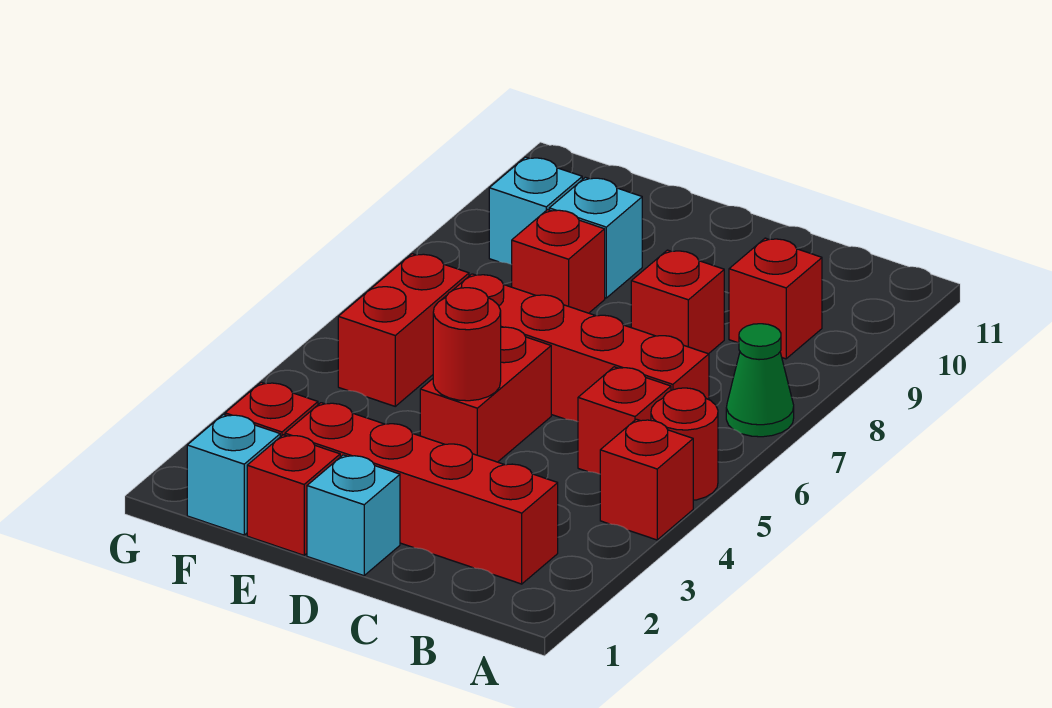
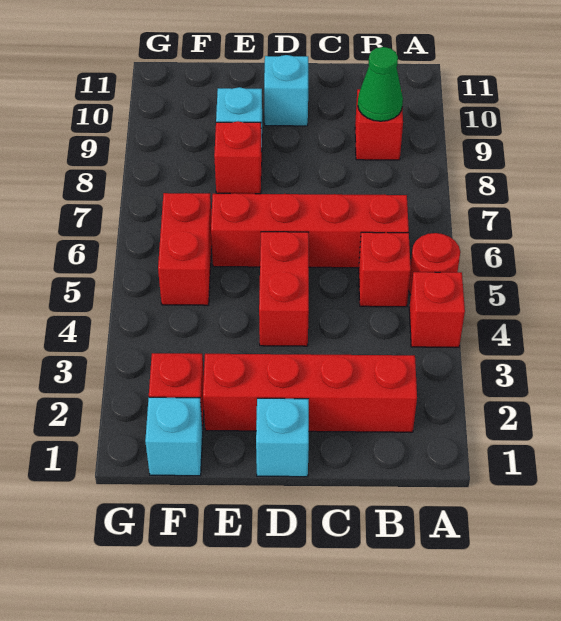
green cone A7 level 1 -> green cone B9 level 2
red brick C8 level 1 -> none
red round brick D4 level 2 -> none
red brick E1 level 1 -> none
cyan brick F9 level 1 -> cyan brick D10 level 1

